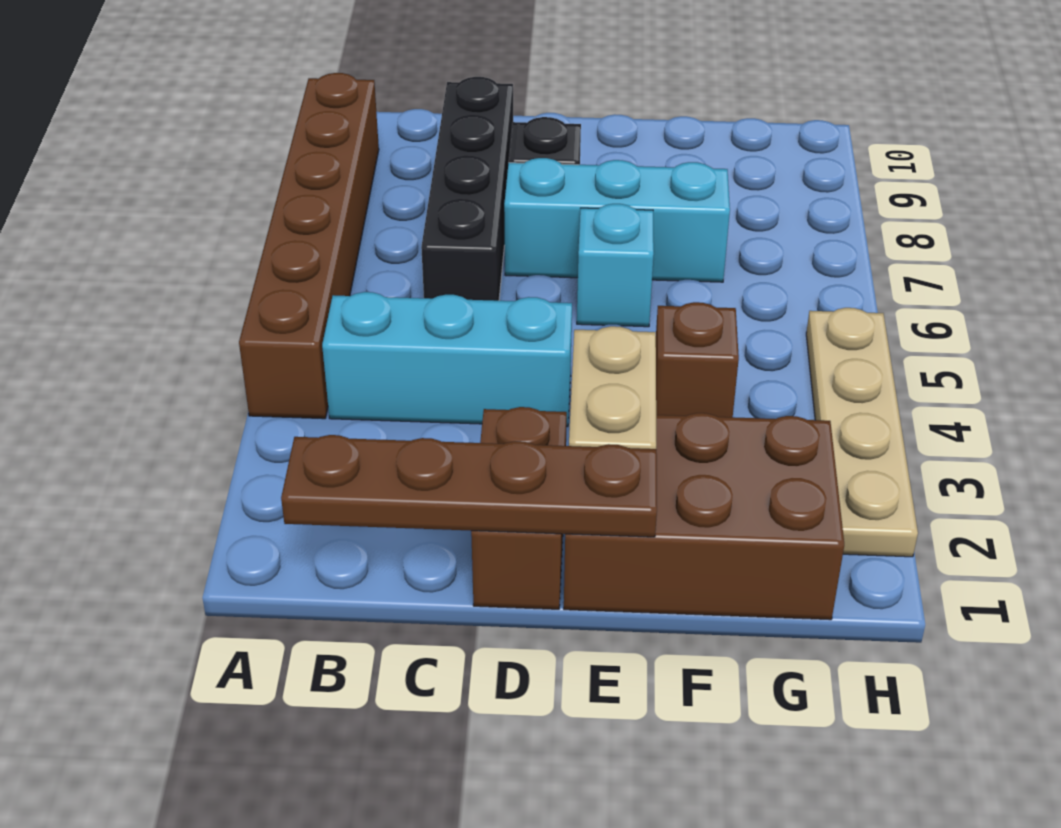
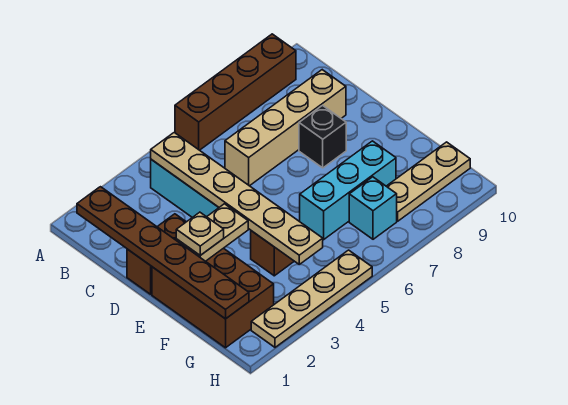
brown brick A4:A9 level 1 -> brown brick A6:A9 level 1
brown plate B1:E1 level 2 -> brown plate B1:G1 level 2
none -> tan plate B4:G4 level 2
black brick C6:C9 level 1 -> tan brick C6:C9 level 1
cyan brick D7:F7 level 1 -> cyan brick F6:F8 level 1
none -> tan plate E2 level 3
cyan brick E6 level 1 -> cyan brick G7 level 1
none -> tan plate G8:G10 level 1

